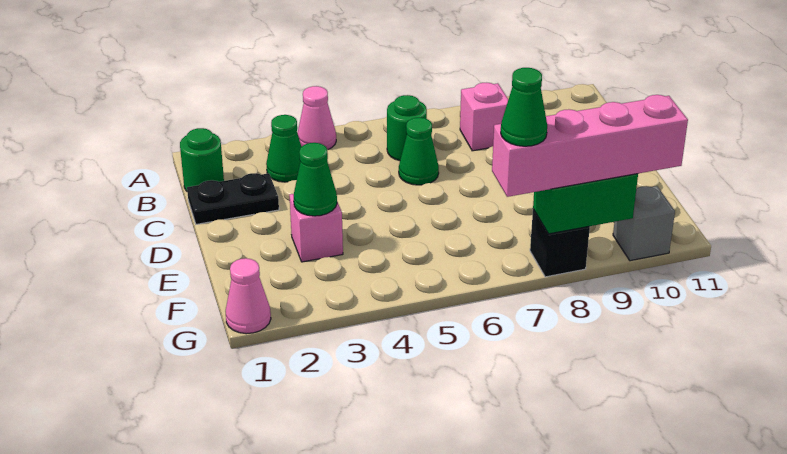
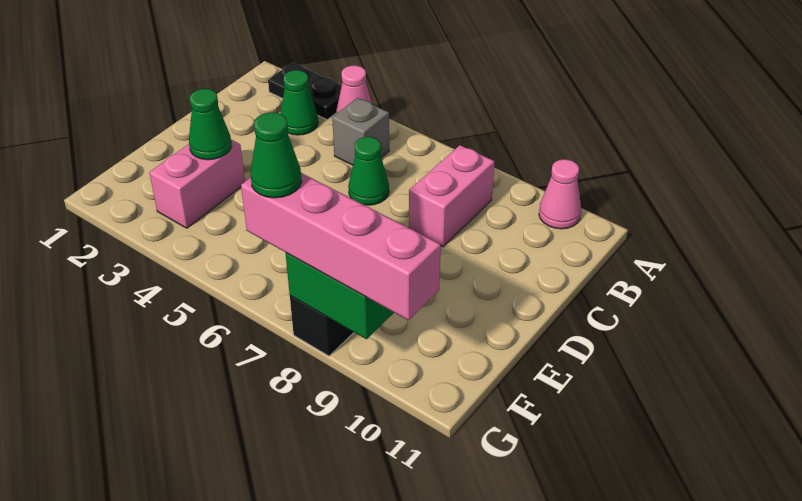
green round brick B1 level 1 -> none
green round brick B6 level 1 -> none
pink brick B8 level 1 -> pink brick B8:C8 level 1
black plate C1:C2 level 1 -> black plate A2:A3 level 1
pink brick E3 level 1 -> pink brick E3:F3 level 1
pink cone G1 level 1 -> pink cone A10 level 1
grey brick G10 level 1 -> grey brick B5 level 1

